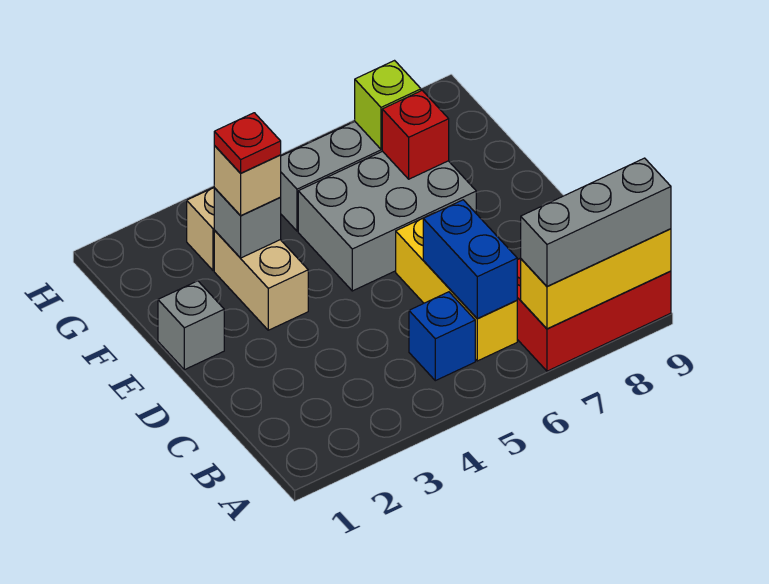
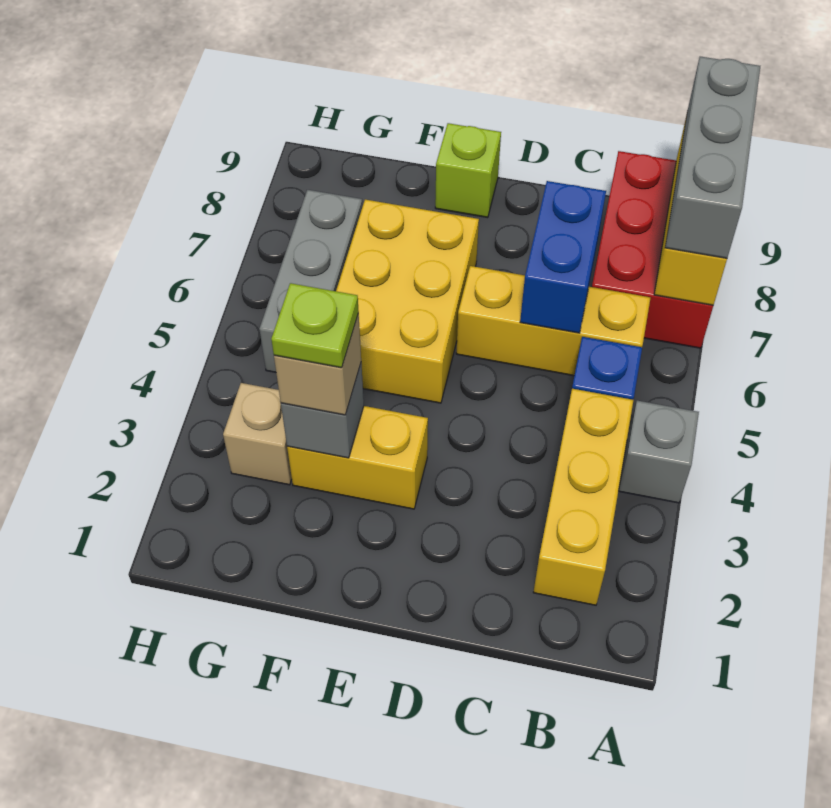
none -> yellow brick B2:B4 level 1
blue brick B6:C6 level 2 -> blue brick C6:C7 level 2
grey brick E1 level 1 -> grey brick A4 level 1
tan brick E3:F3 level 1 -> yellow brick E3:F3 level 1
grey brick E5:F7 level 1 -> yellow brick E5:F7 level 1
red plate F3 level 4 -> lime plate F3 level 4
red brick F7 level 2 -> none
lime brick G7 level 2 -> lime brick E9 level 1

